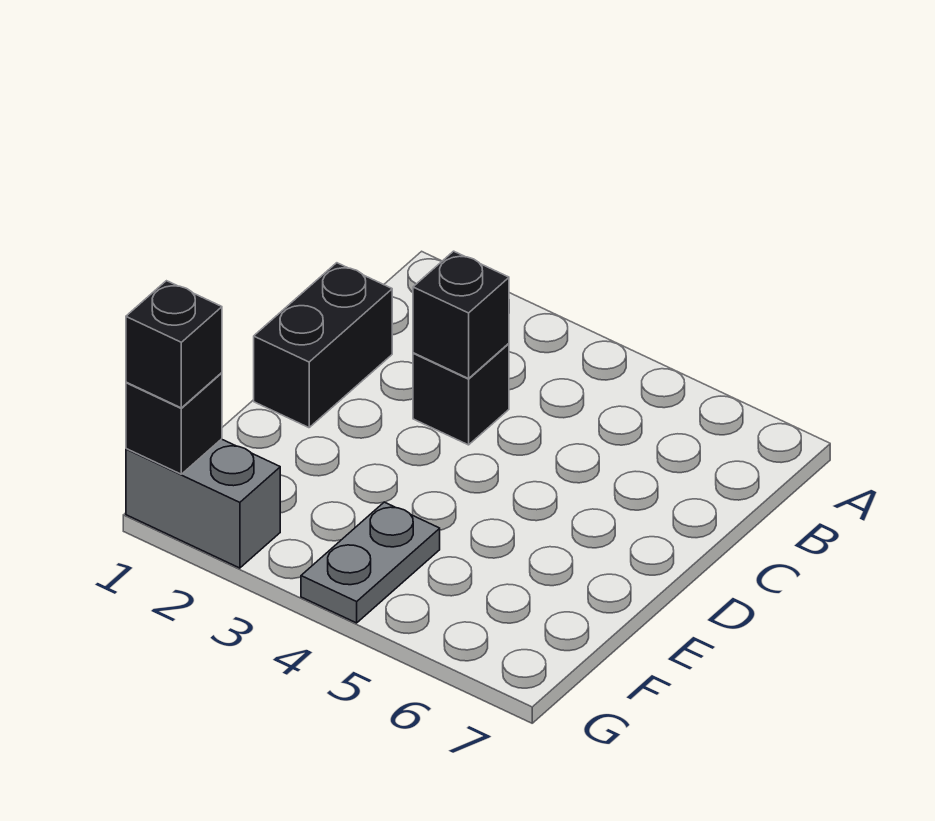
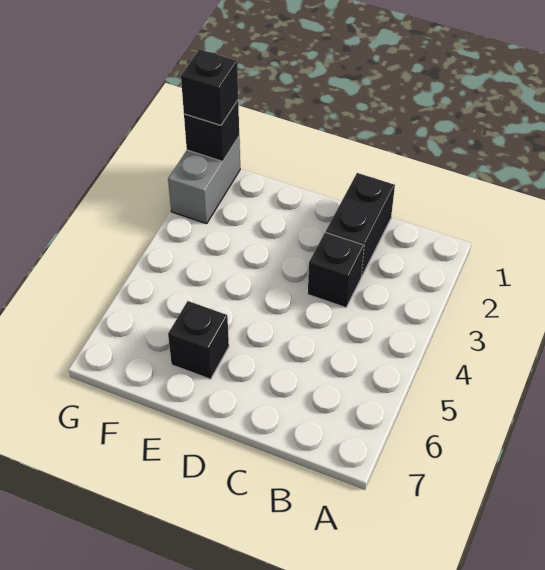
black brick C1:D1 level 1 -> black brick C1:C2 level 1
black brick C3 level 2 -> black brick E6 level 1
grey plate F4:G4 level 1 -> none

